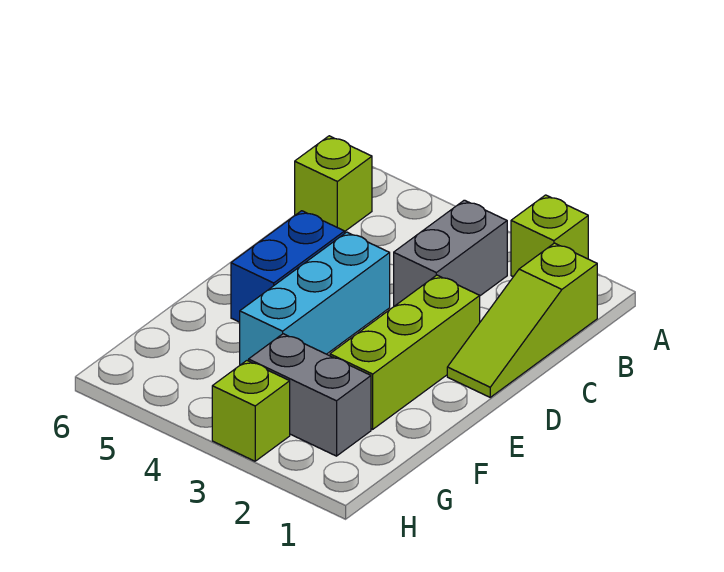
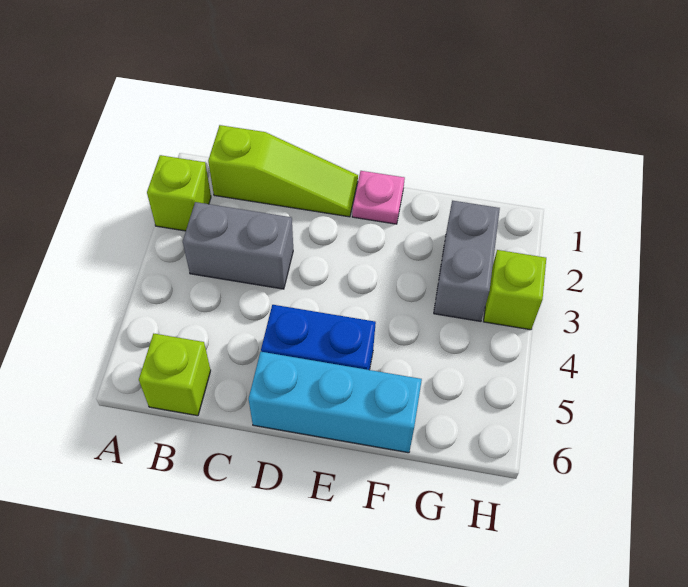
lime brick D2:F2 level 1 -> none
cyan brick D4:F4 level 1 -> cyan brick D6:F6 level 1
none -> pink plate E1 level 1

